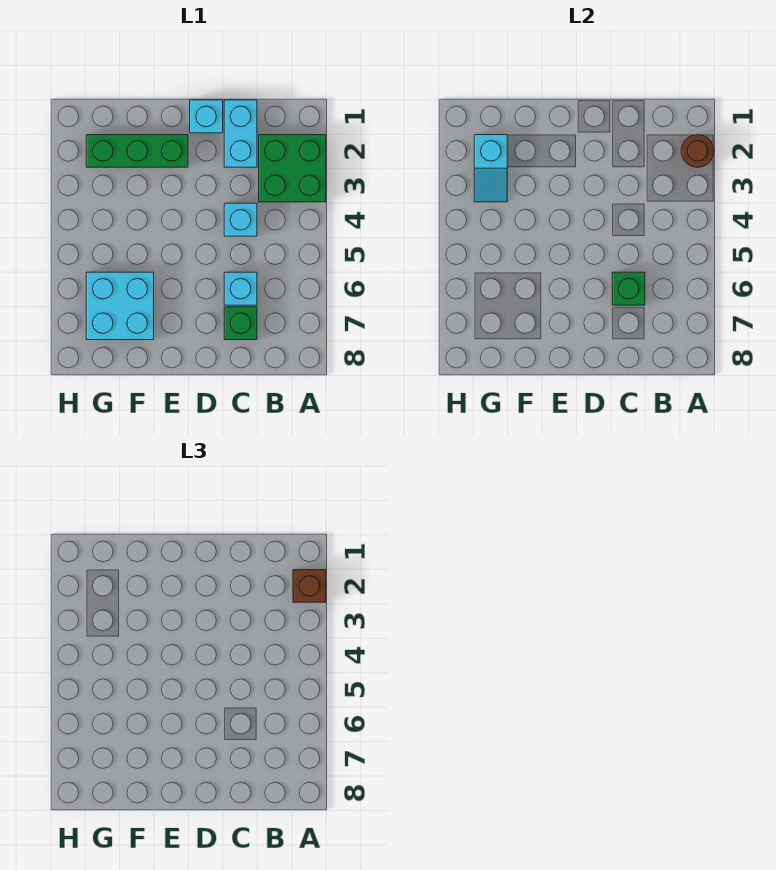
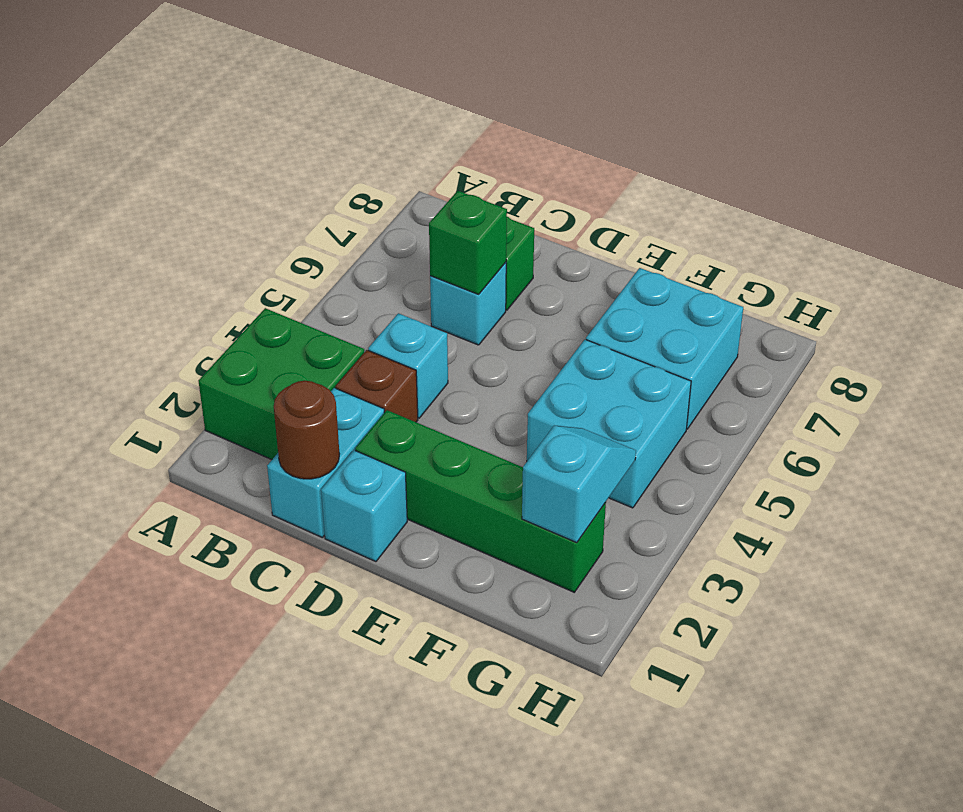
brown round brick A2 level 2 -> brown round brick C1 level 2
brown brick A2 level 3 -> brown brick C3 level 1
green brick E2:G2 level 1 -> green brick D2:G2 level 1
none -> cyan brick F4:G5 level 1

